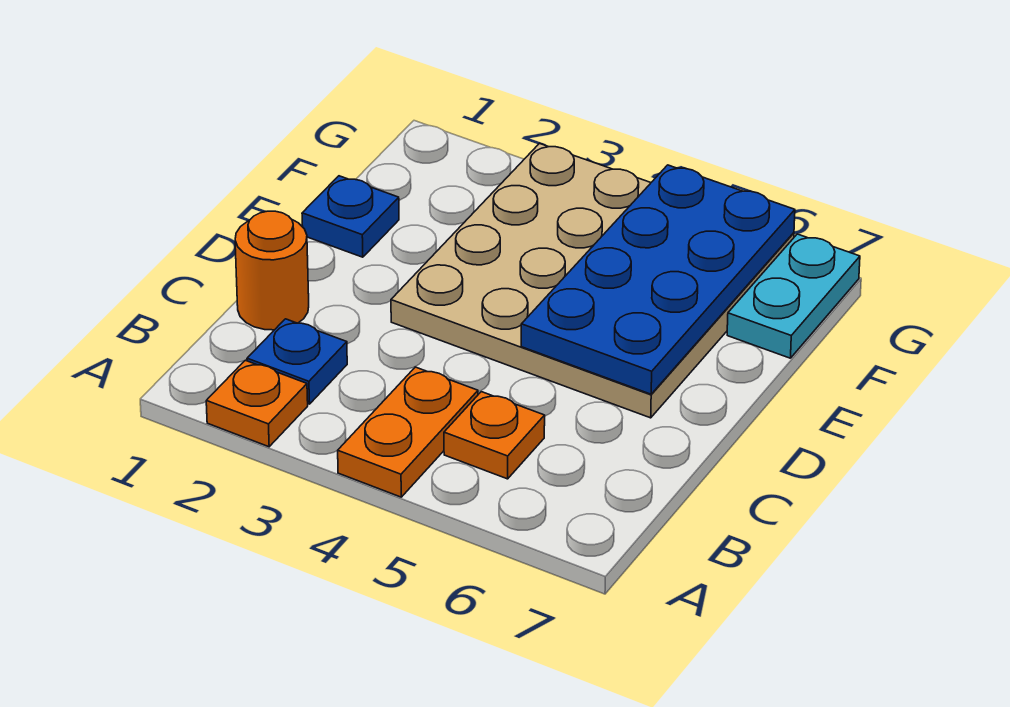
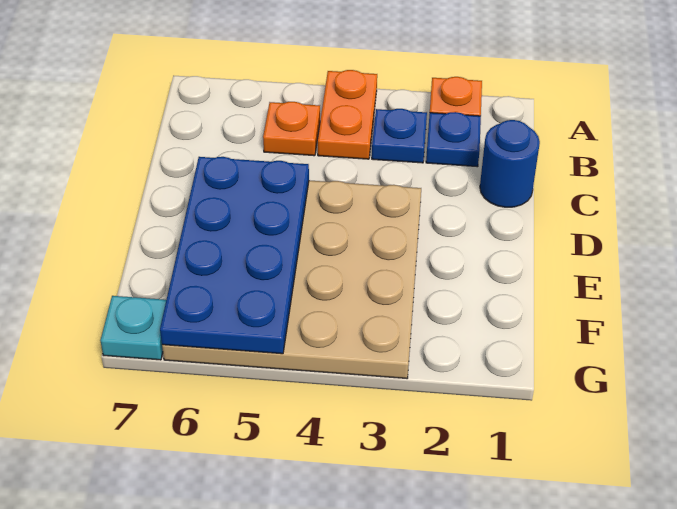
orange round brick C1 level 1 -> blue round brick C1 level 1
blue plate E1 level 1 -> blue plate B3 level 1
cyan plate F7:G7 level 1 -> cyan plate G7 level 1

